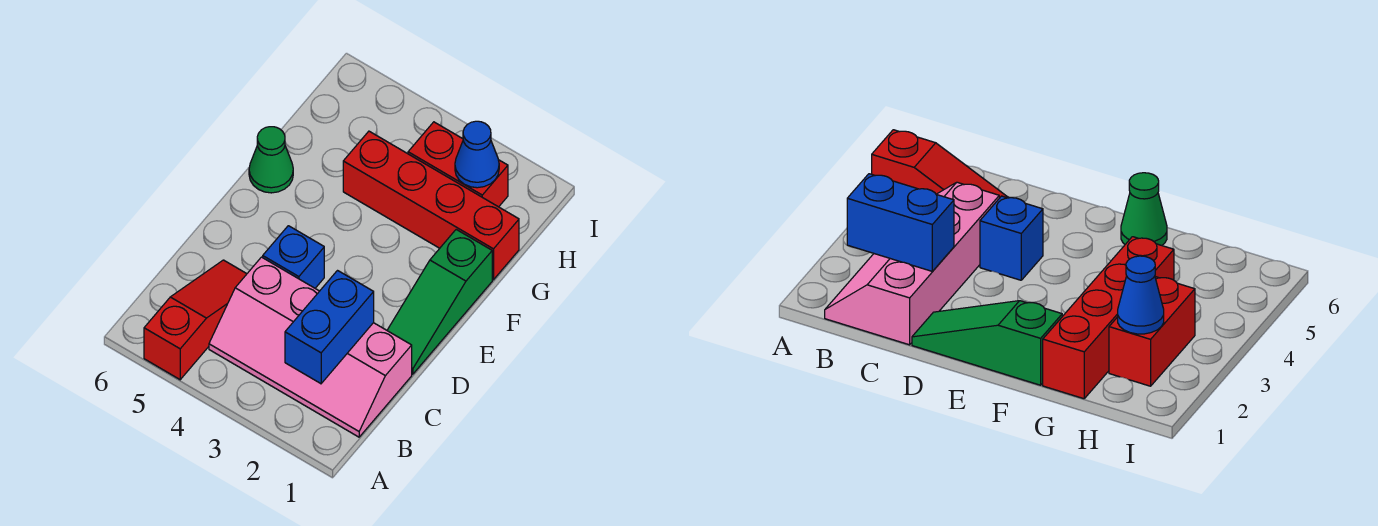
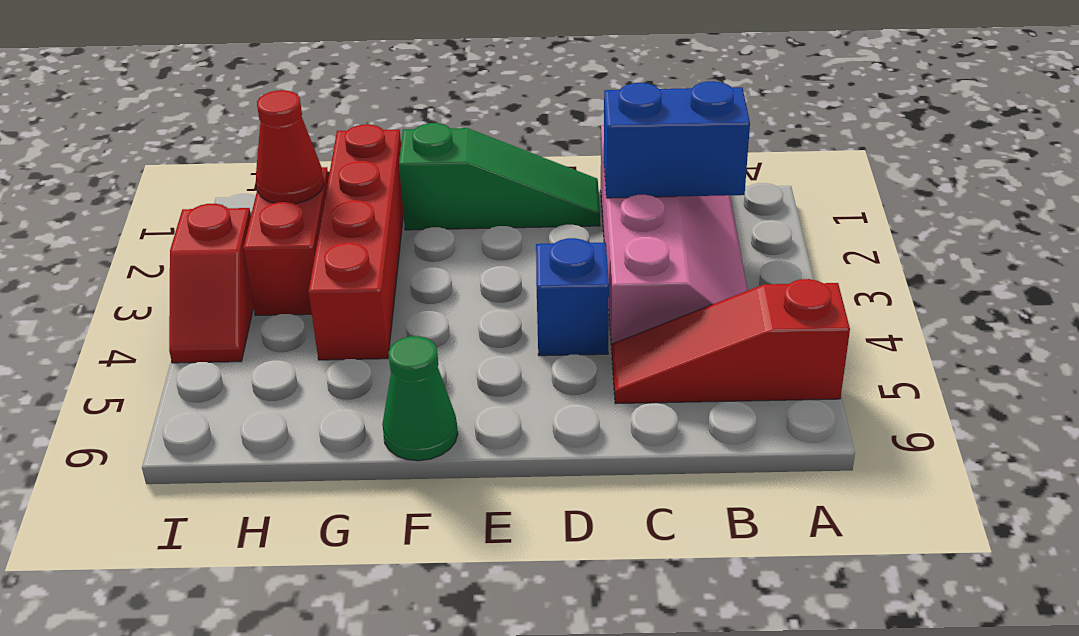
blue cone H2 level 2 -> red cone H2 level 2
none -> red slope I3:I4 level 1 top 3

